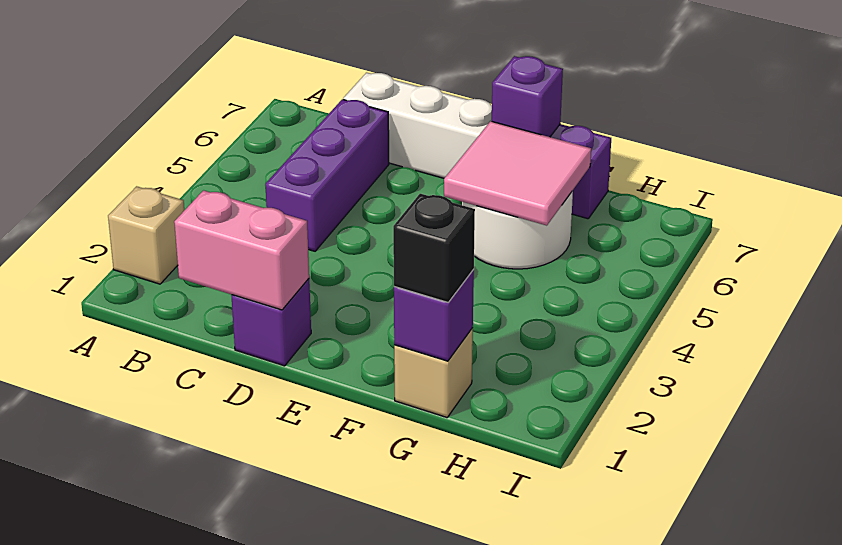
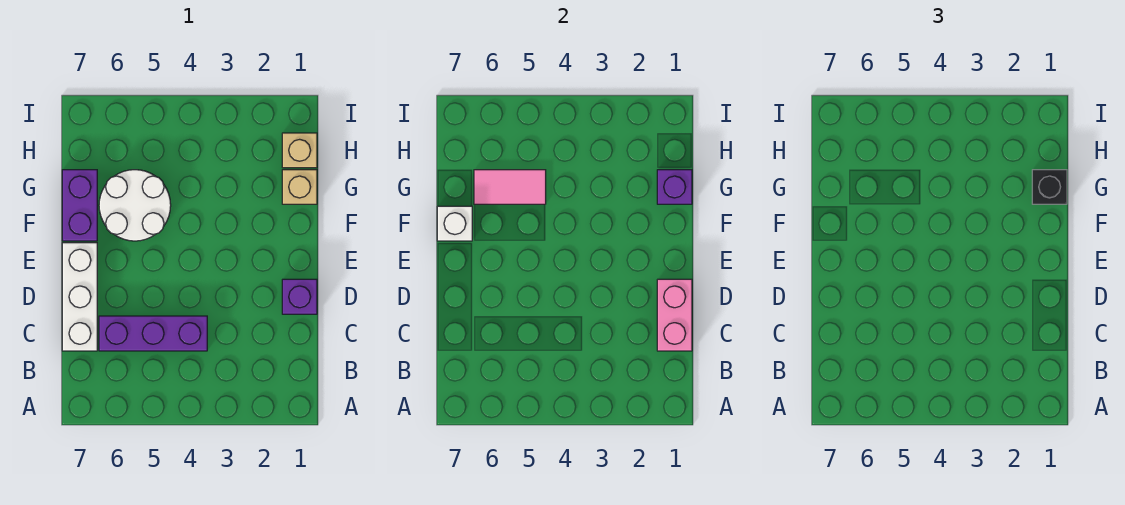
tan brick A2 level 1 -> tan brick H1 level 1
pink tile F5:G6 level 2 -> pink tile G5:G6 level 2
purple brick F7 level 2 -> white brick F7 level 2

